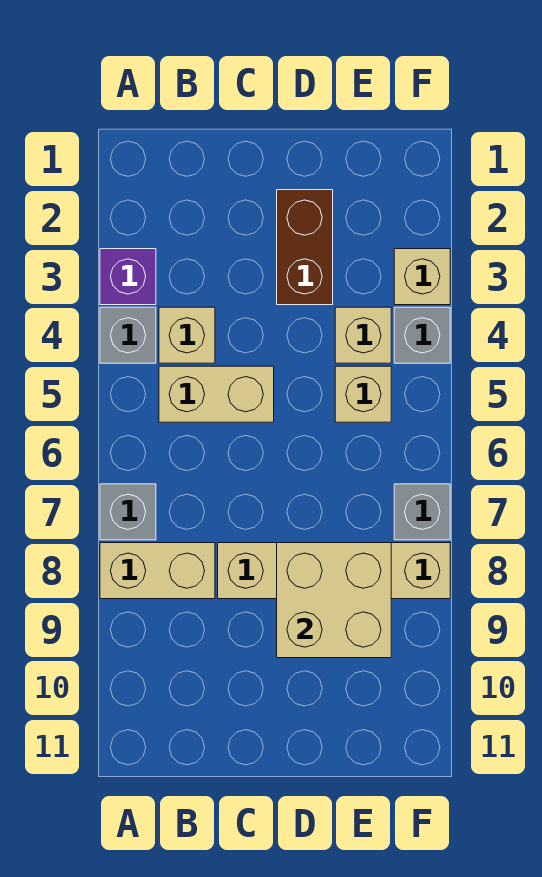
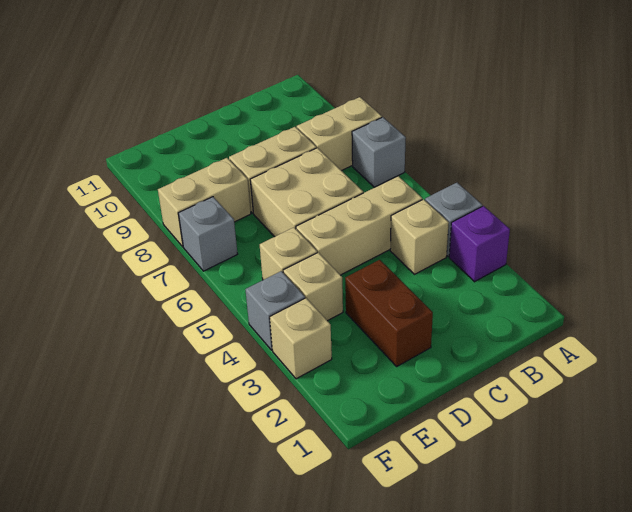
tan brick B5:C5 level 1 -> tan brick B5:D5 level 1
tan brick D8:E9 level 2 -> tan brick C6:D7 level 1

